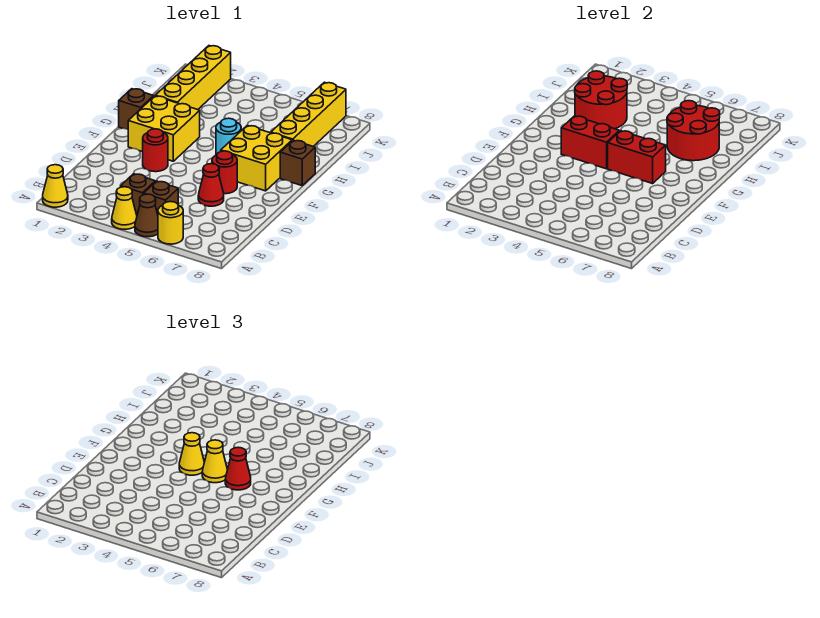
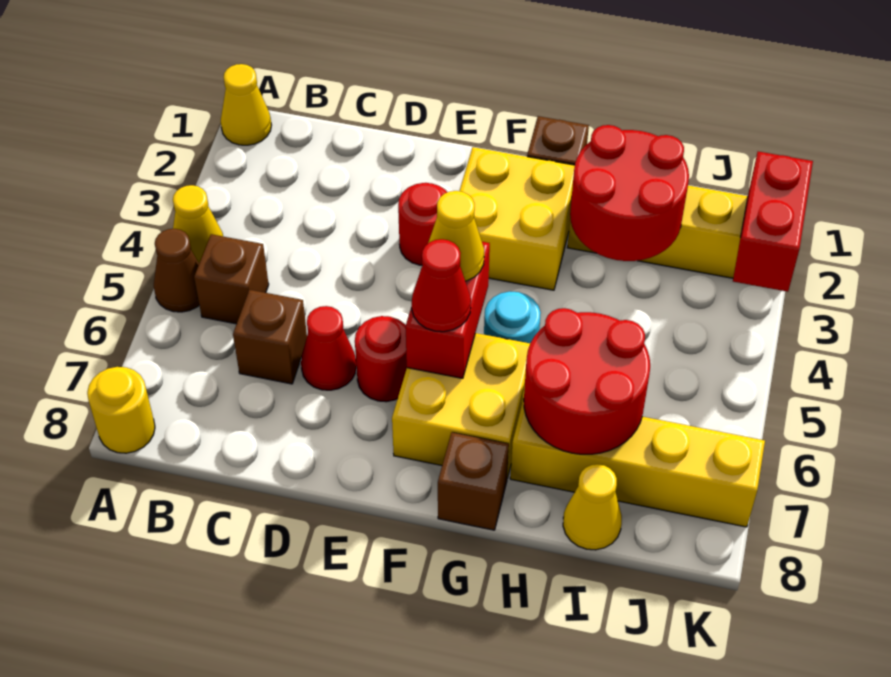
yellow round brick A6 level 1 -> yellow round brick A8 level 1
brown brick B4 level 1 -> brown brick C6 level 1
red brick F3:F4 level 2 -> red brick K2:K3 level 2
yellow cone F4 level 3 -> yellow cone I8 level 1

